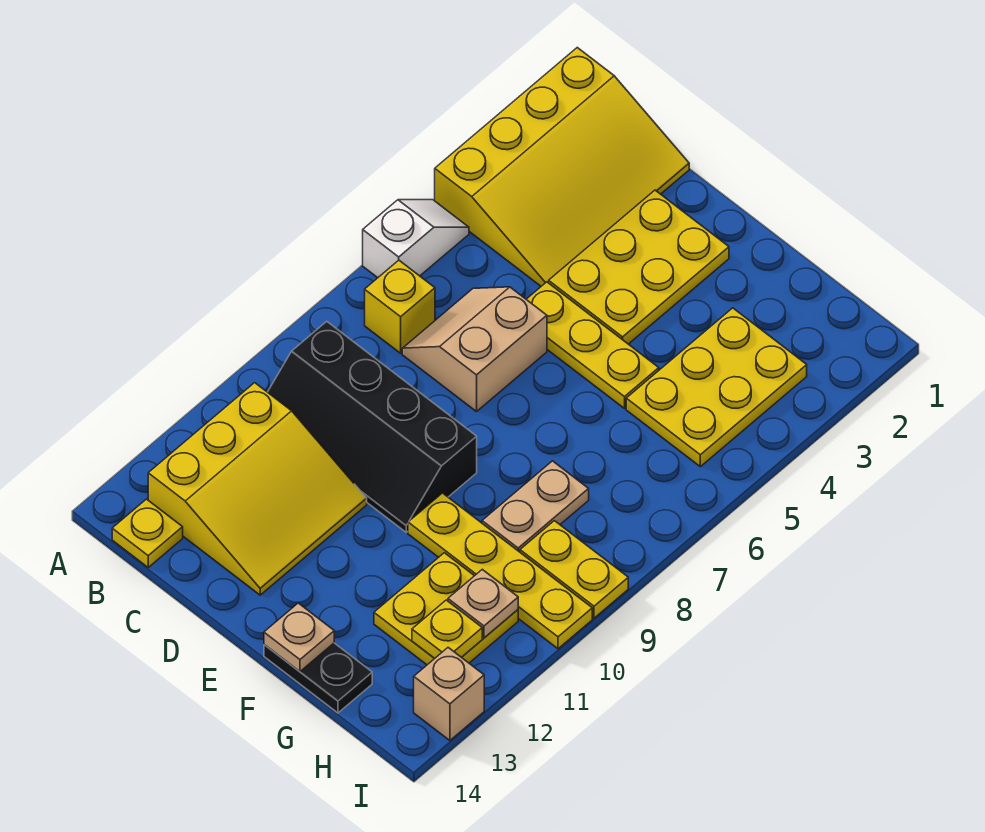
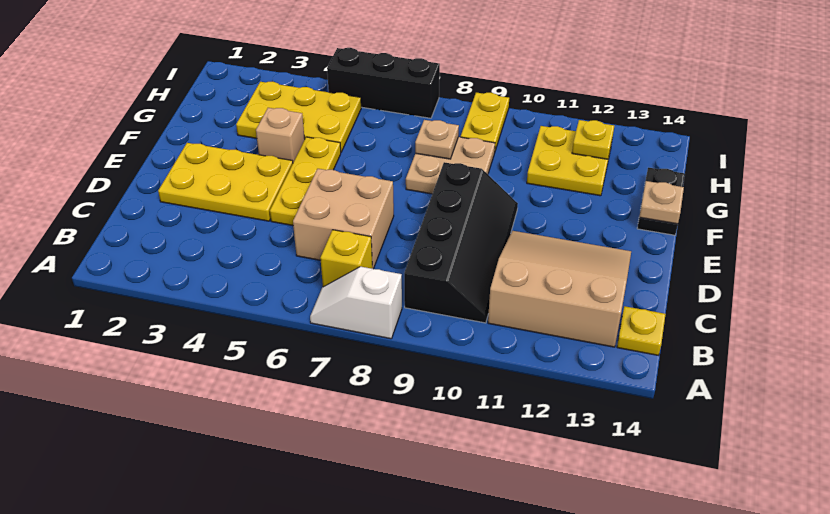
yellow slope A1:C4 level 1 top A -> none
white slope A5:A6 level 1 top 6 -> white slope A7:A8 level 1 top 8
yellow slope B11:D13 level 1 top B -> tan slope B11:D13 level 1 top B
tan slope C6:D7 level 1 top D -> tan brick C6:D7 level 1
yellow plate F10:I10 level 1 -> none
tan plate G8:G9 level 1 -> tan plate F8:G9 level 1
tan plate H11 level 2 -> tan plate G8 level 2
none -> black brick I5:I7 level 1
tan brick I13 level 1 -> tan brick F4 level 1

